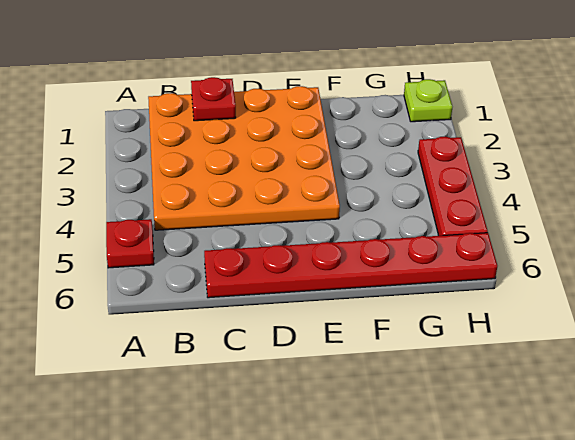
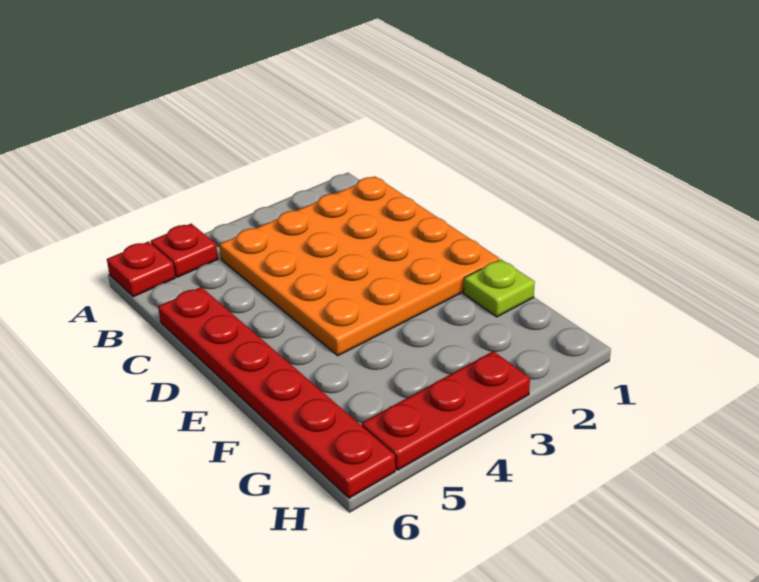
red plate C1 level 2 -> red plate A6 level 1
lime plate H1 level 1 -> lime plate F1 level 1

